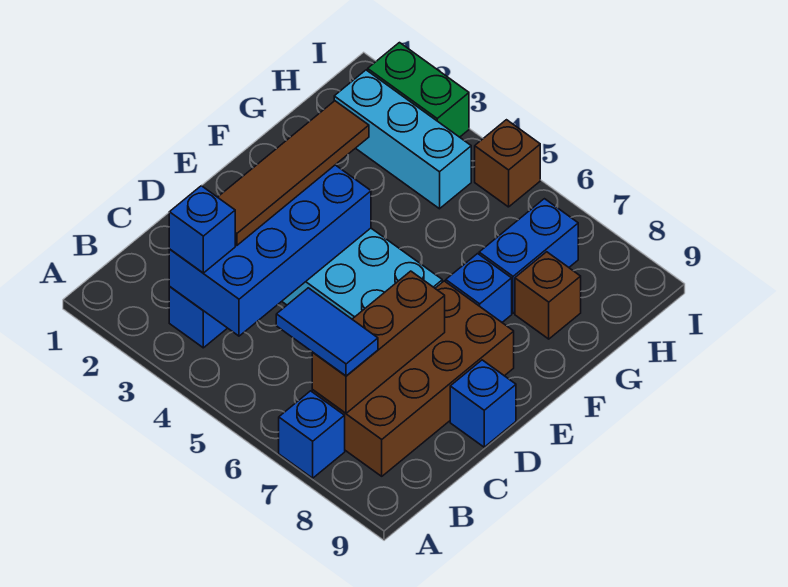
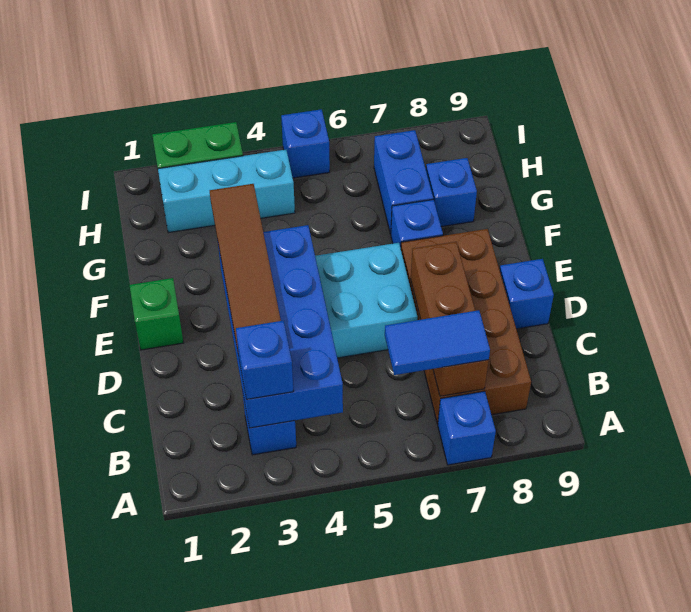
none -> green brick E1 level 1
brown brick G8 level 1 -> blue brick G8 level 1
brown brick I5 level 1 -> blue brick I5 level 1

